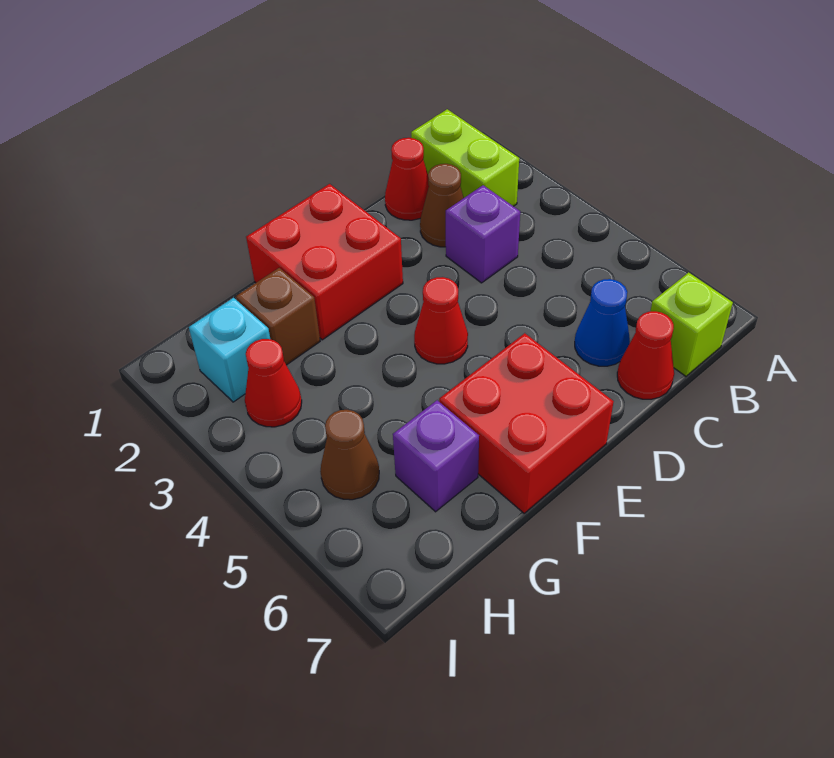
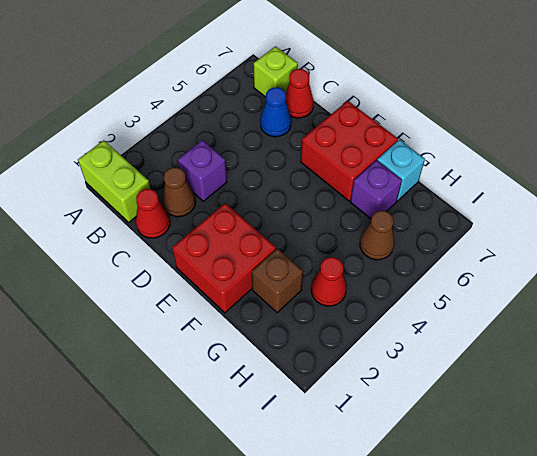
lime brick B1:B2 level 1 -> lime brick A1:B1 level 1
red cone E4 level 1 -> none
cyan brick H2 level 1 -> cyan brick G7 level 1

